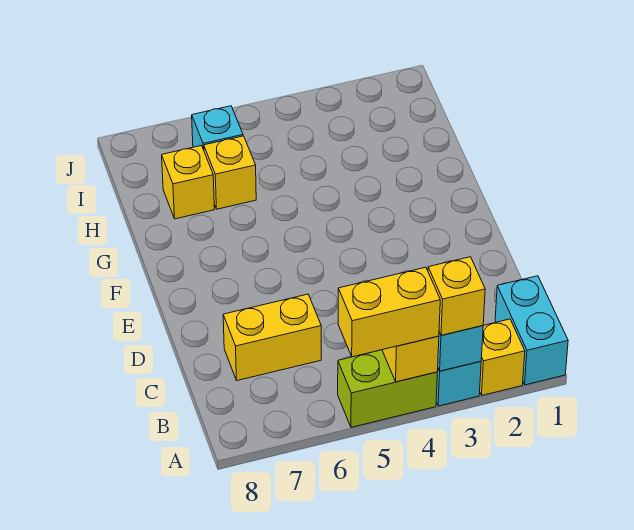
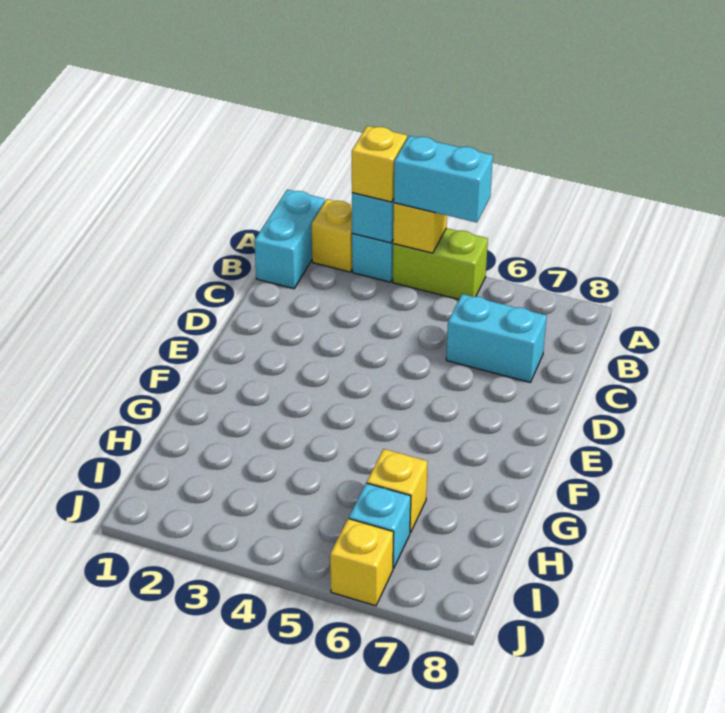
yellow brick A4:A5 level 3 -> cyan brick A4:A5 level 3
yellow brick C6:C7 level 1 -> cyan brick C6:C7 level 1
yellow brick H7 level 1 -> yellow brick J6 level 1

